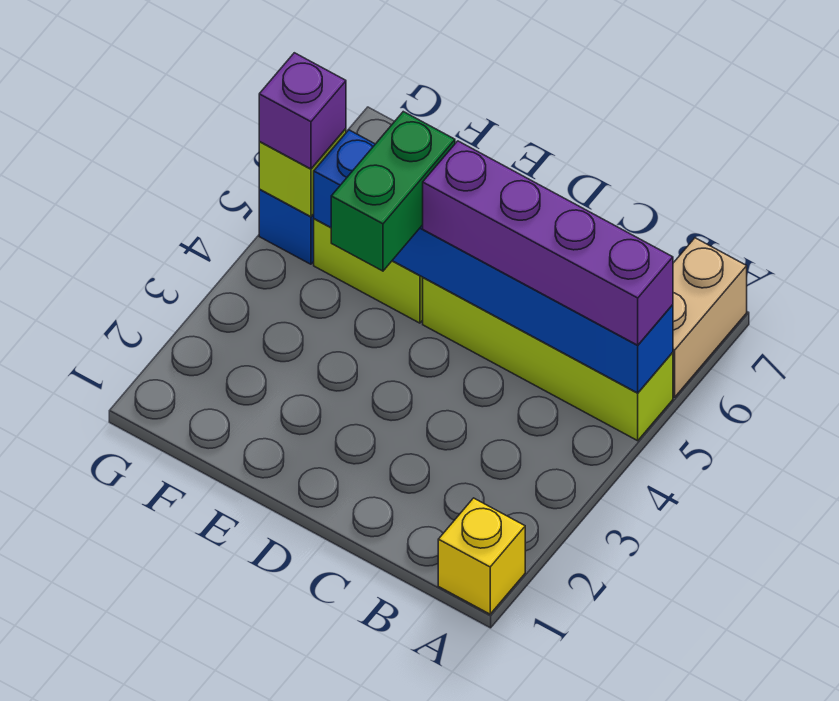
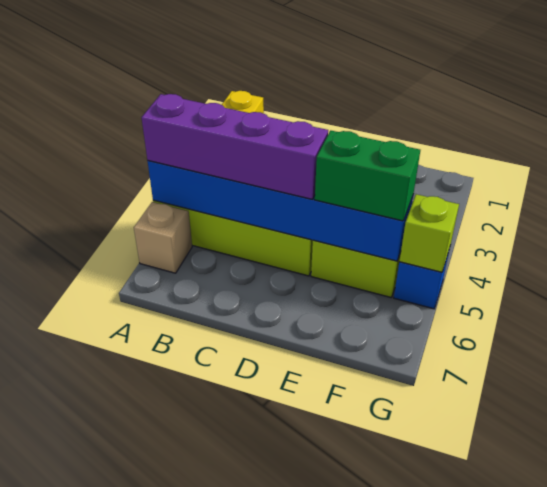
tan brick A6:A7 level 1 -> tan brick A6 level 1
green brick E4:E5 level 3 -> green brick E5:F5 level 3
purple brick G5 level 3 -> none

